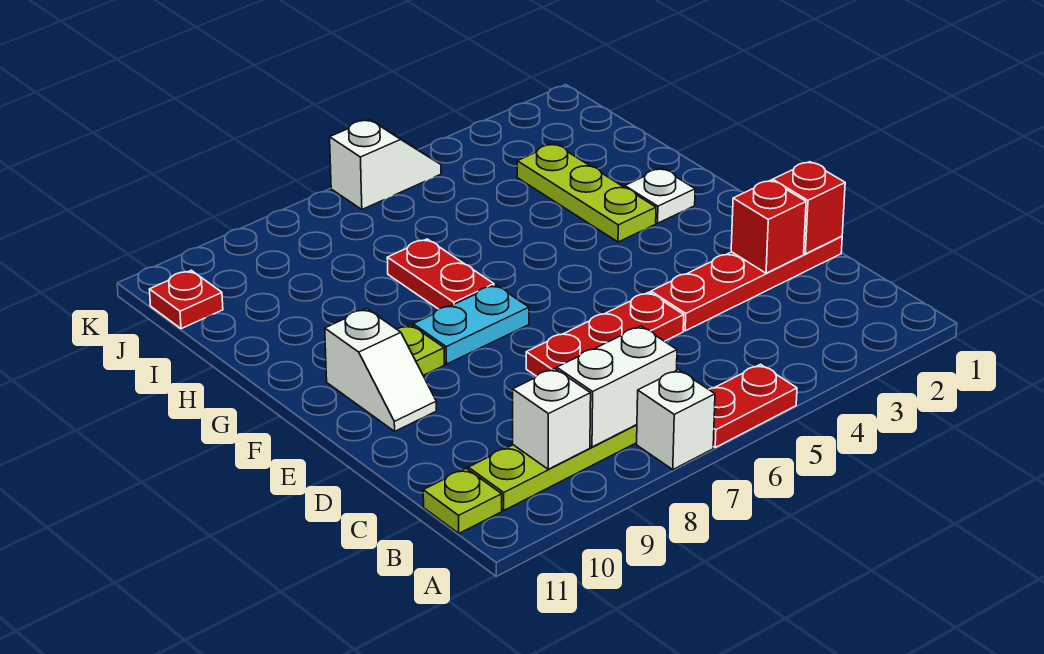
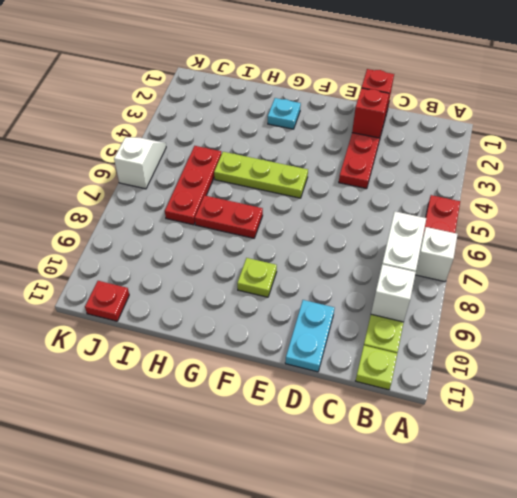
red plate D5:D7 level 1 -> red plate I5:I7 level 1
white slope E10:F10 level 1 top F -> none
cyan plate F7:F8 level 1 -> cyan plate D10:D11 level 1
white plate G2 level 1 -> cyan plate G2 level 1
lime plate G3:I3 level 1 -> lime plate F5:H5 level 1

